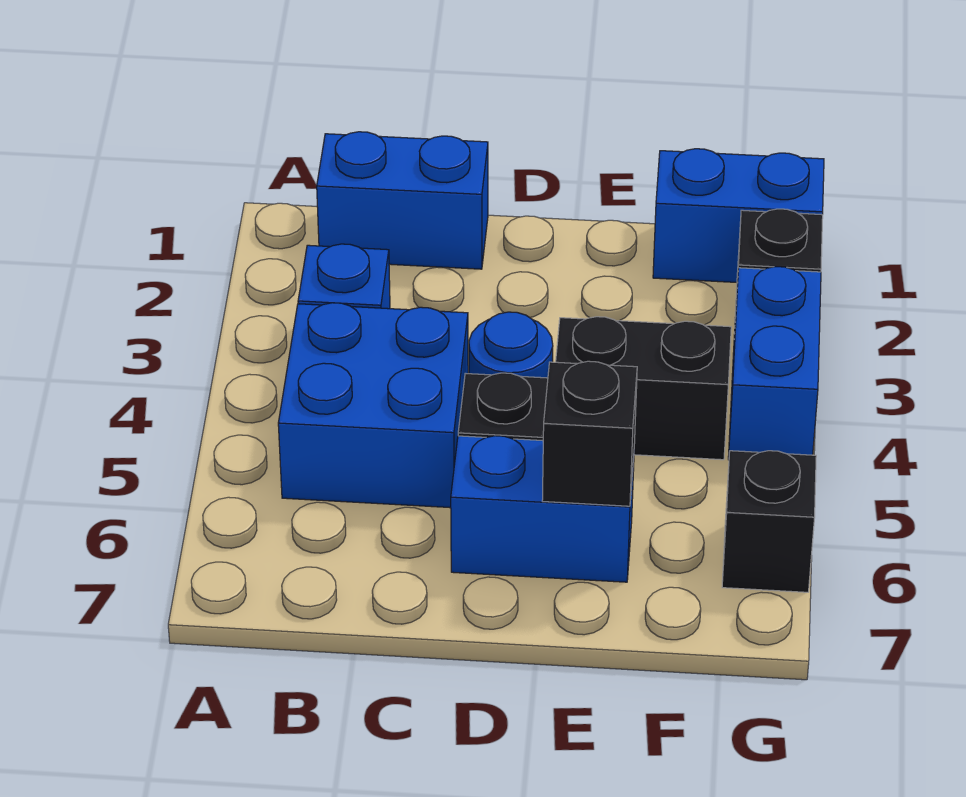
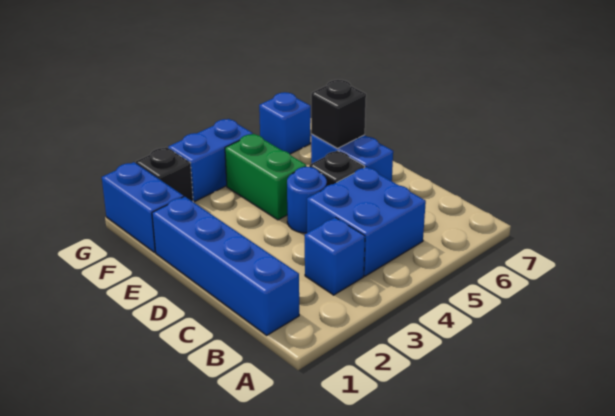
blue brick B1:C1 level 1 -> blue brick B1:E1 level 1
black brick E4:F4 level 1 -> green brick E4:F4 level 1
black brick G6 level 1 -> blue brick G6 level 1

